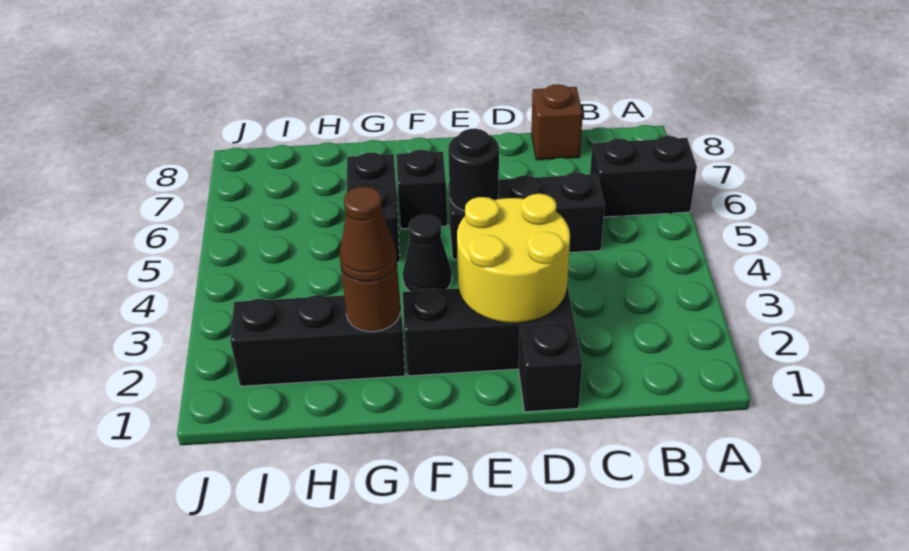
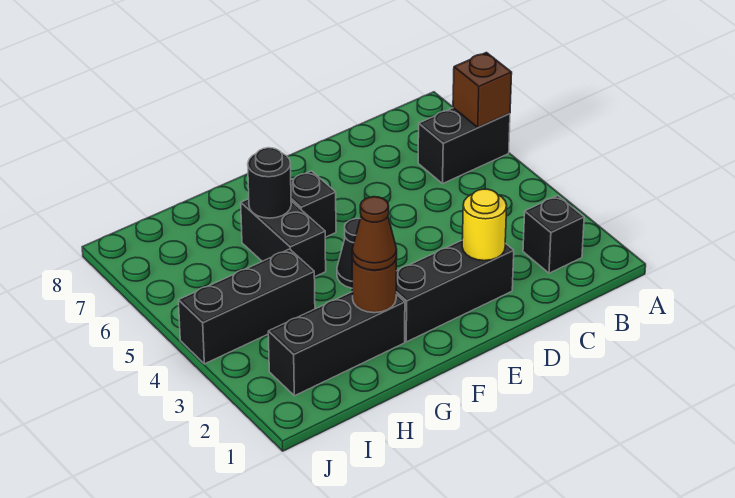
black brick C5:E5 level 1 -> black brick H4:J4 level 1
brown brick C8 level 1 -> brown brick A6 level 2
black brick D1 level 1 -> black brick B2 level 1
yellow round brick D2:E3 level 2 -> yellow round brick D2 level 2
black round brick E5 level 2 -> black round brick G6 level 2

